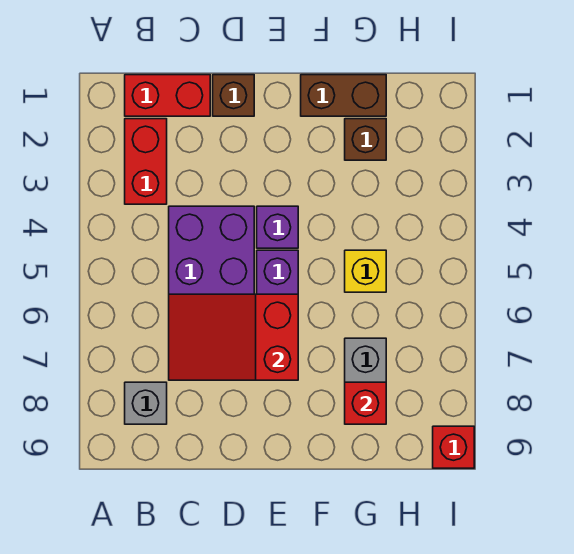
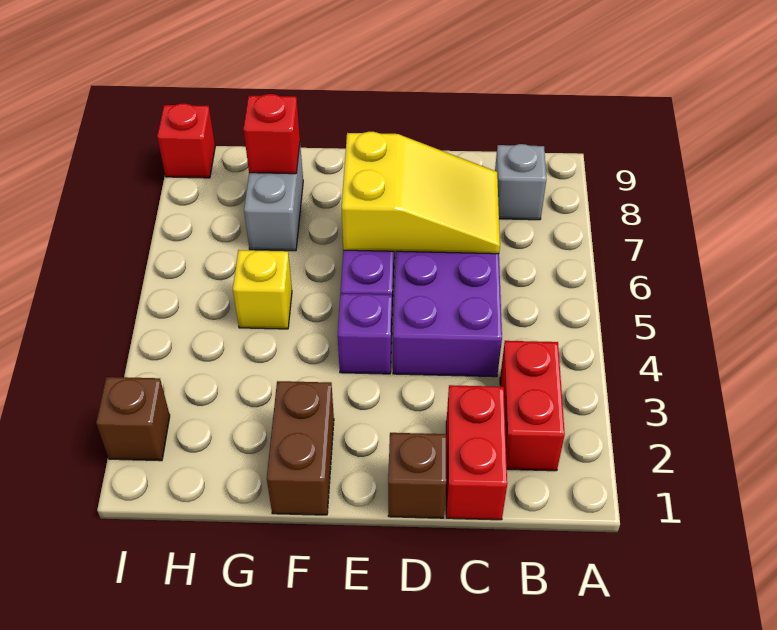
red brick B1:C1 level 1 -> red brick C1:C2 level 1
red slope C6:E7 level 2 top E -> yellow slope C6:E7 level 2 top E
brown brick F1:G1 level 1 -> brown brick F1:F2 level 1
brown brick G2 level 1 -> brown brick I2 level 1

